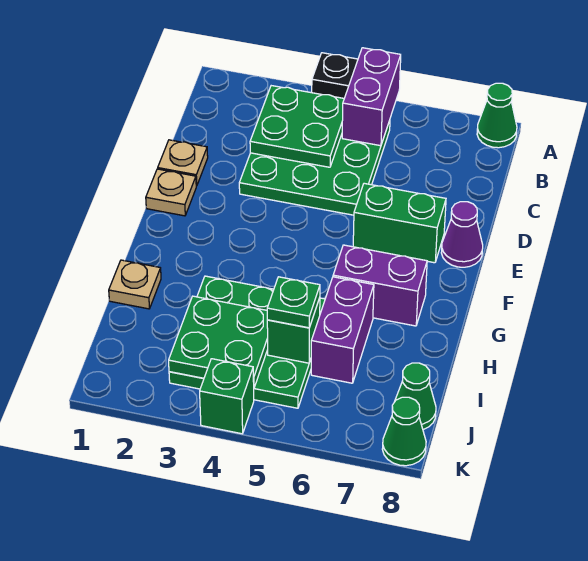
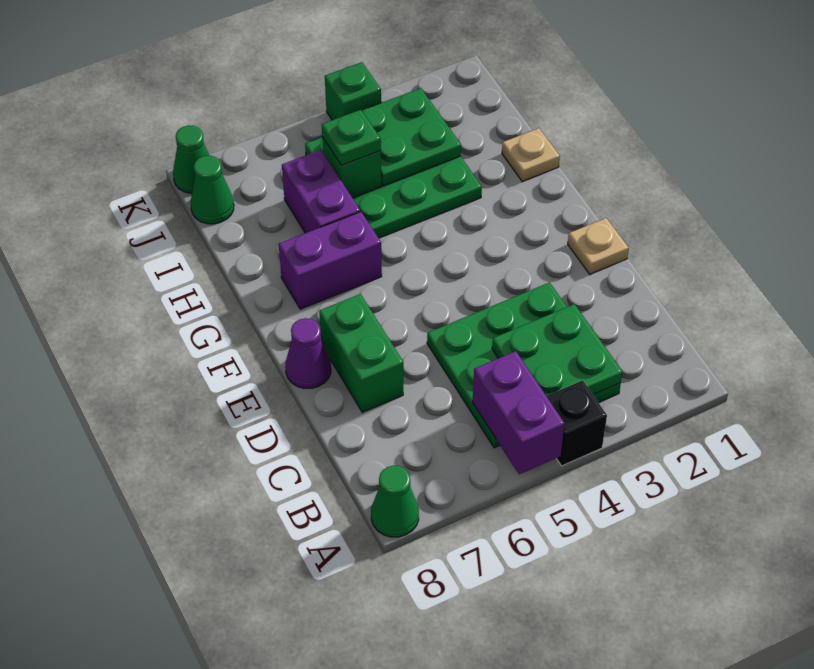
tan plate D1 level 1 -> none
green brick E6:E7 level 1 -> green brick D7:E7 level 1

